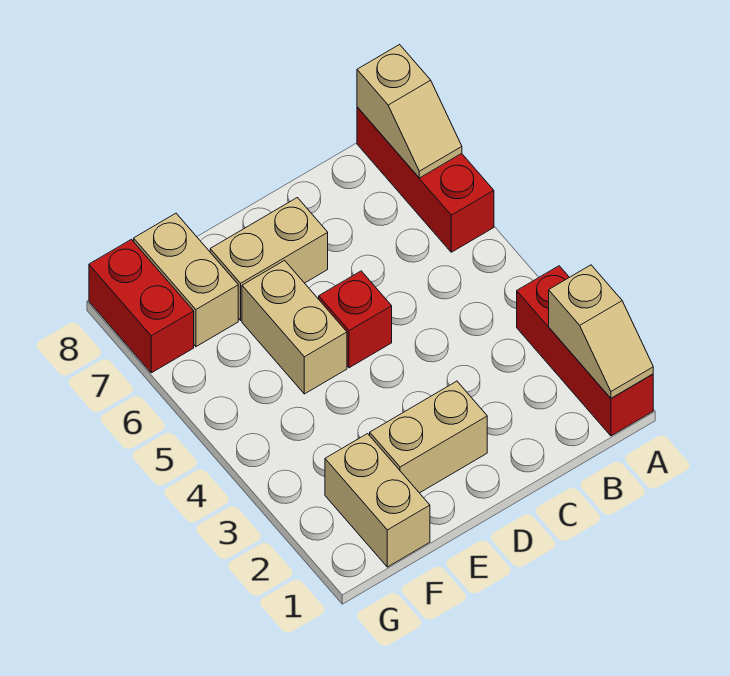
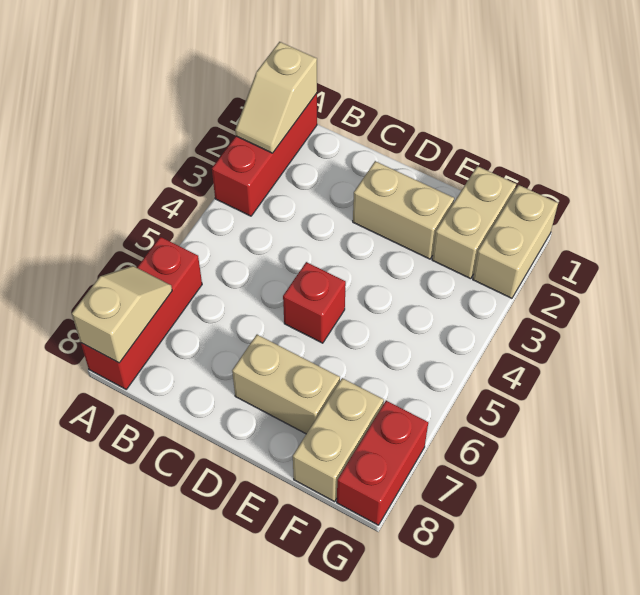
tan slope A1:A2 level 2 top 2 -> tan slope A1:A2 level 2 top 1
tan brick E5:E6 level 1 -> tan brick G1:G2 level 1

